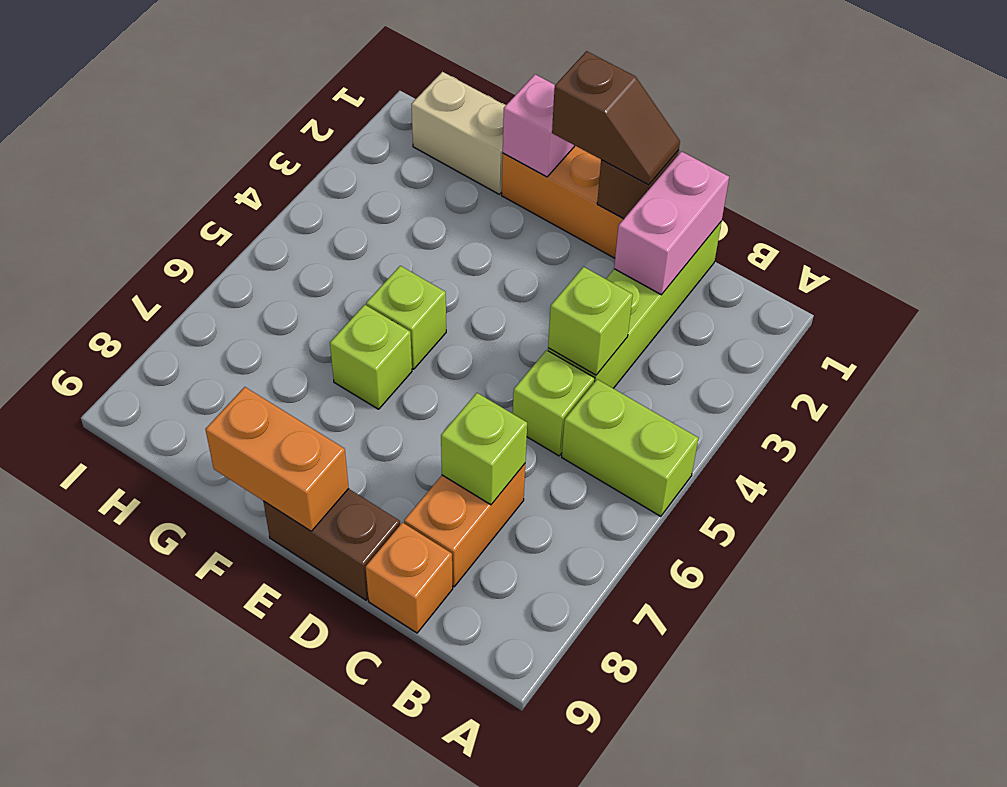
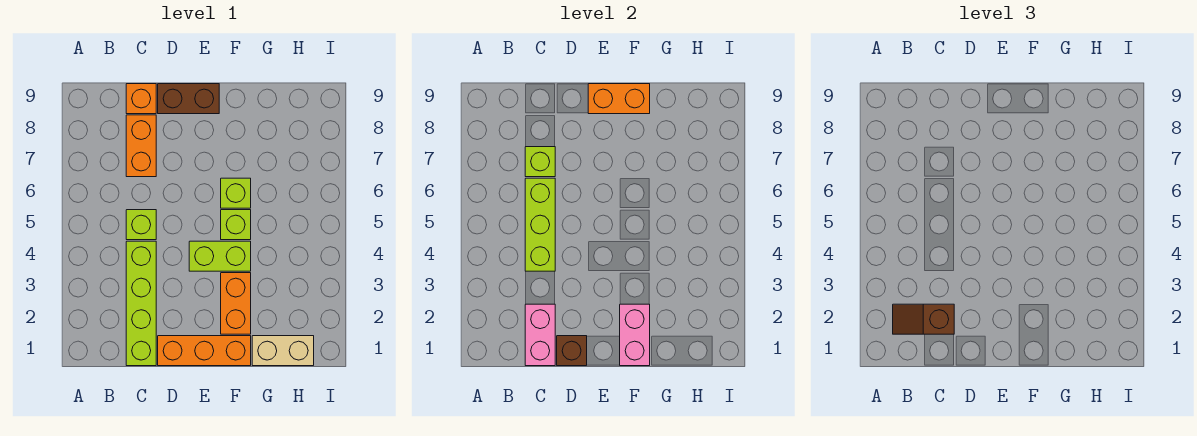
lime brick A5:B5 level 1 -> lime brick E4:F4 level 1
lime brick C4 level 2 -> lime brick C4:C6 level 2
brown slope D1:E1 level 3 top E -> brown slope B2:C2 level 3 top C
pink brick F1 level 2 -> pink brick F1:F2 level 2
none -> orange brick F2:F3 level 1

